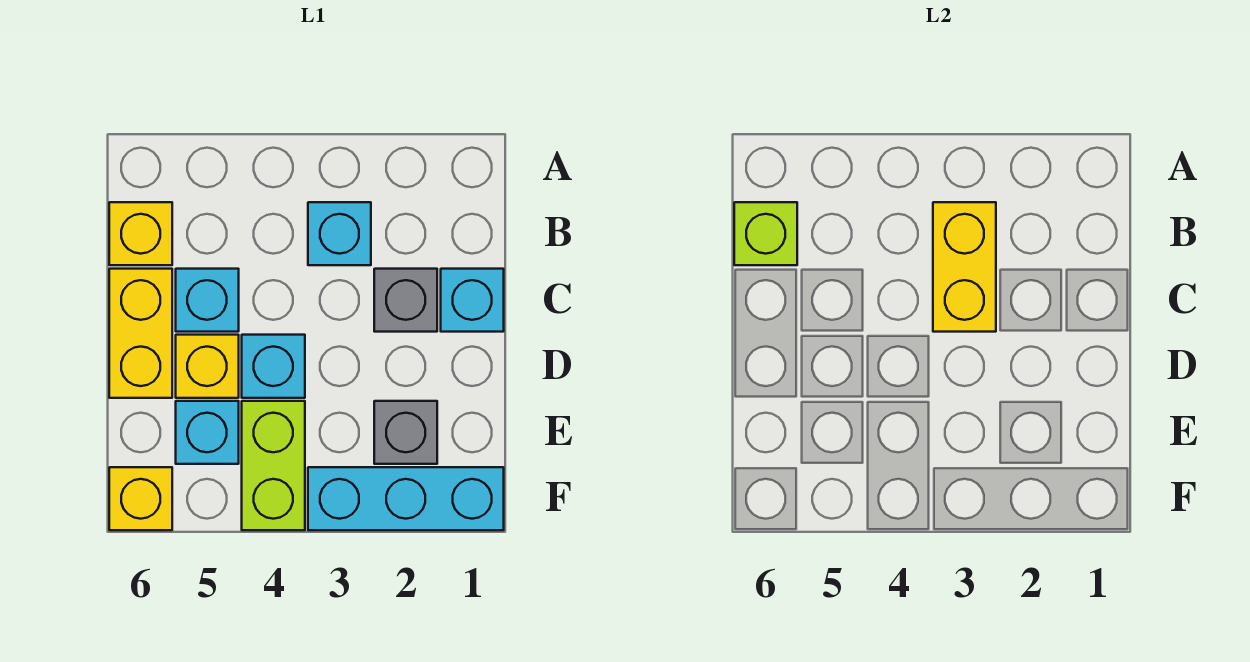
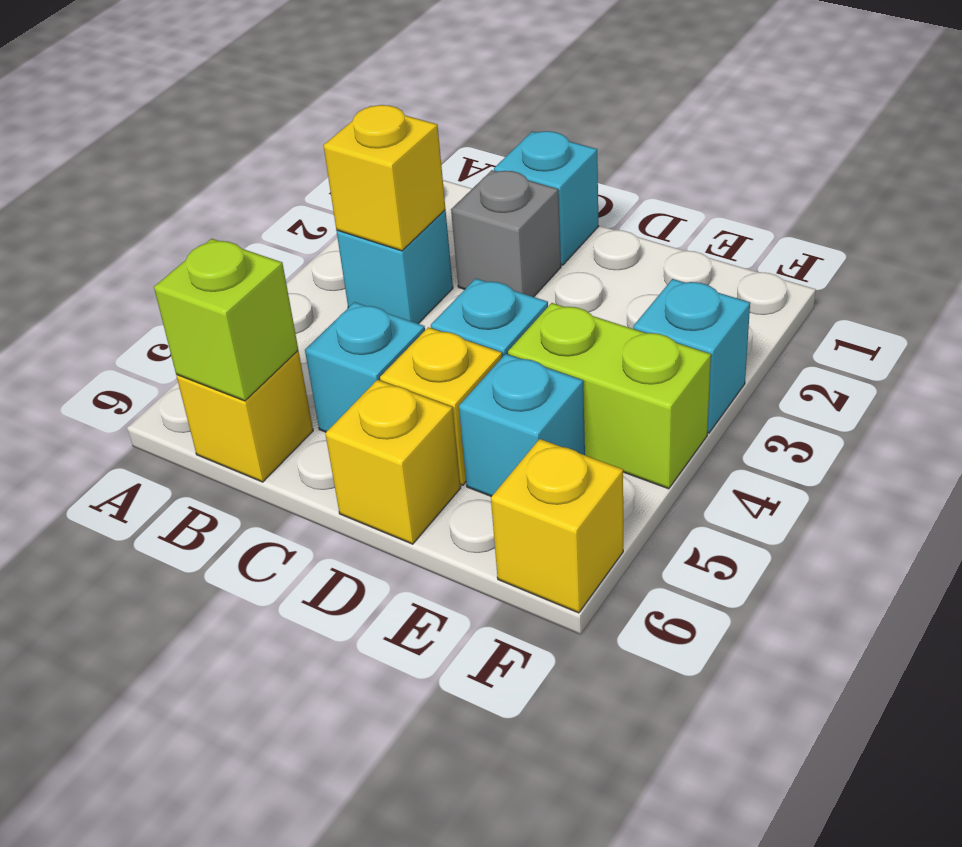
yellow brick B3:C3 level 2 -> yellow brick B3 level 2
yellow brick C6:D6 level 1 -> yellow brick D6 level 1
grey brick E2 level 1 -> none
cyan brick F1:F3 level 1 -> cyan brick F3 level 1

